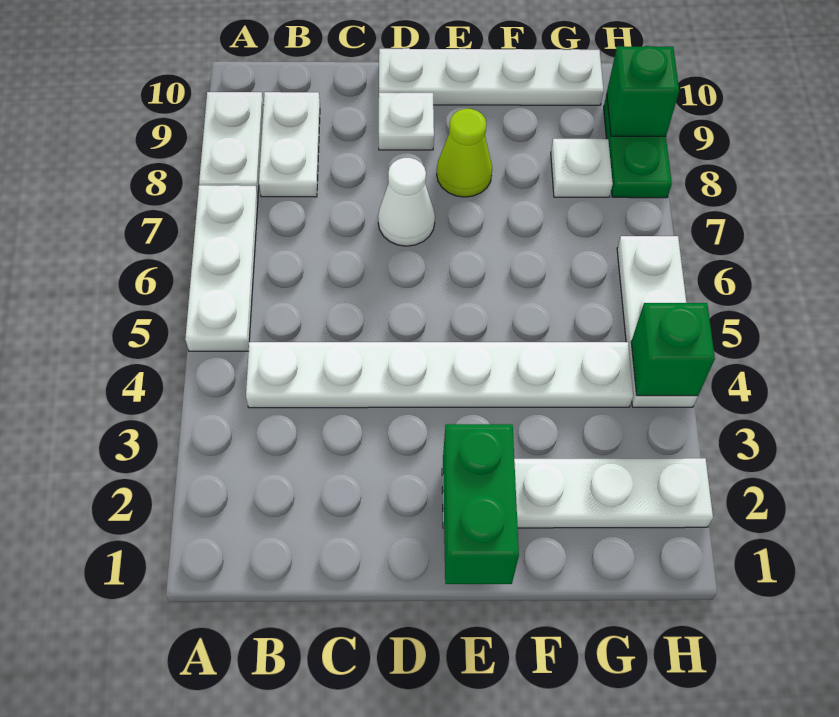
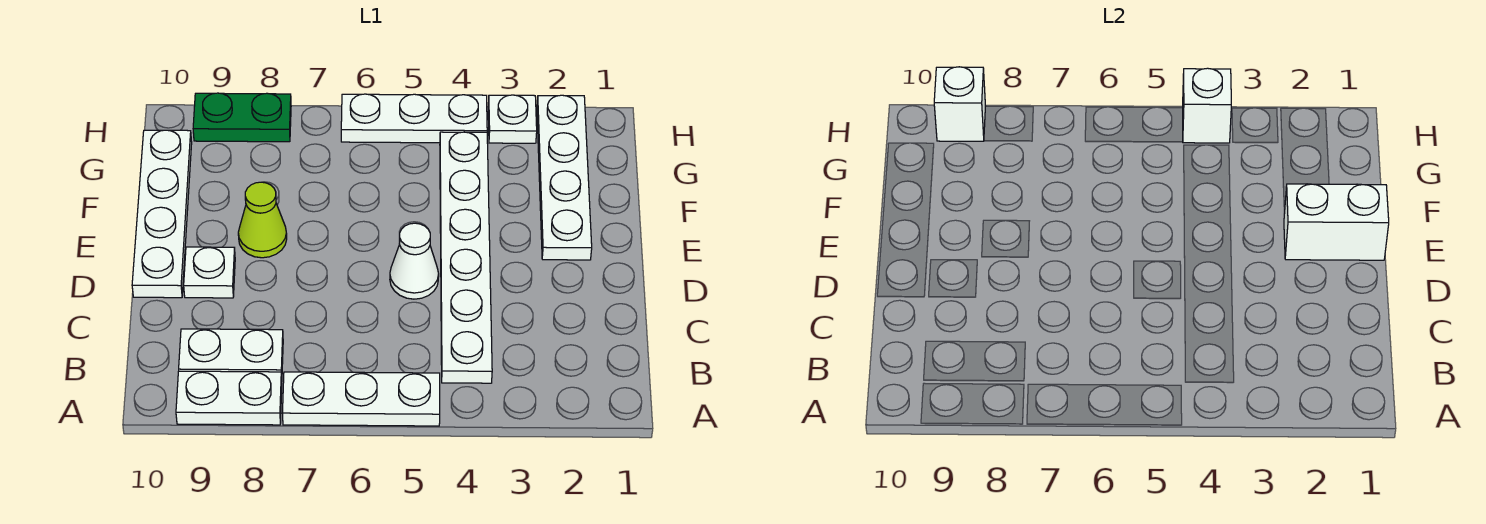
white cone D7 level 1 -> white cone D5 level 1
green brick E1:E2 level 2 -> white brick E1:E2 level 2
white plate G8 level 1 -> white plate H3 level 1
green brick H4 level 2 -> white brick H4 level 2
green brick H9 level 2 -> white brick H9 level 2

